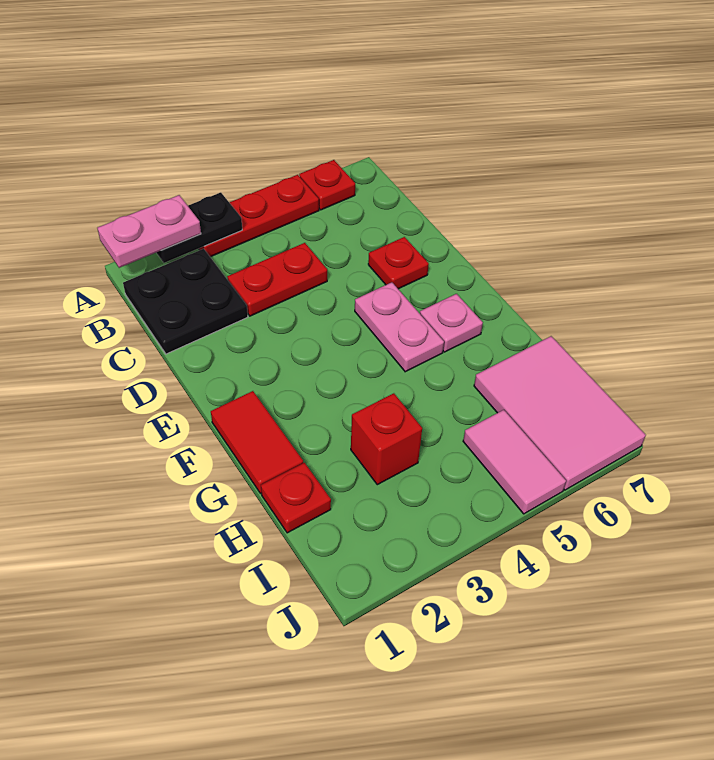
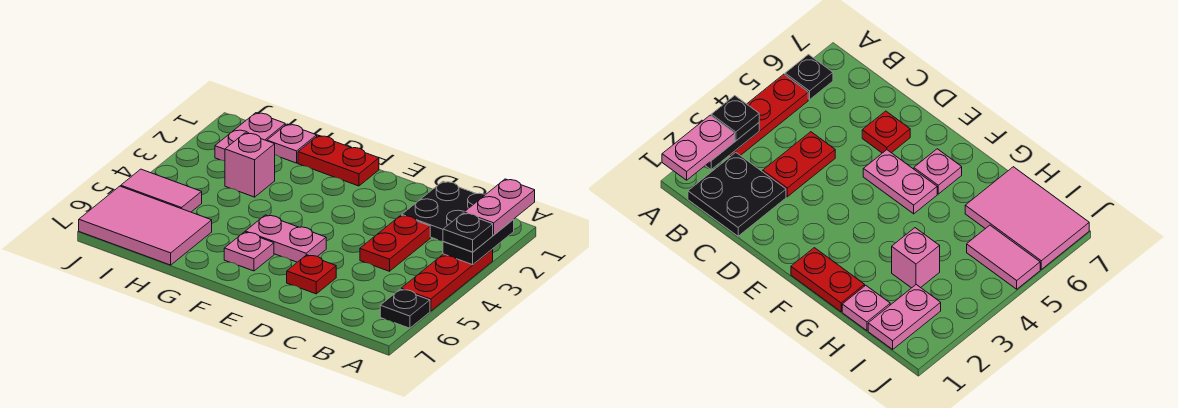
none -> black plate A3 level 3
red plate A6 level 1 -> black plate A6 level 1
red tile F1:G1 level 1 -> red plate F1:G1 level 1
red plate H1 level 1 -> pink plate H1 level 1
red brick H3 level 1 -> pink brick H3 level 1
none -> pink plate I1:I2 level 1

